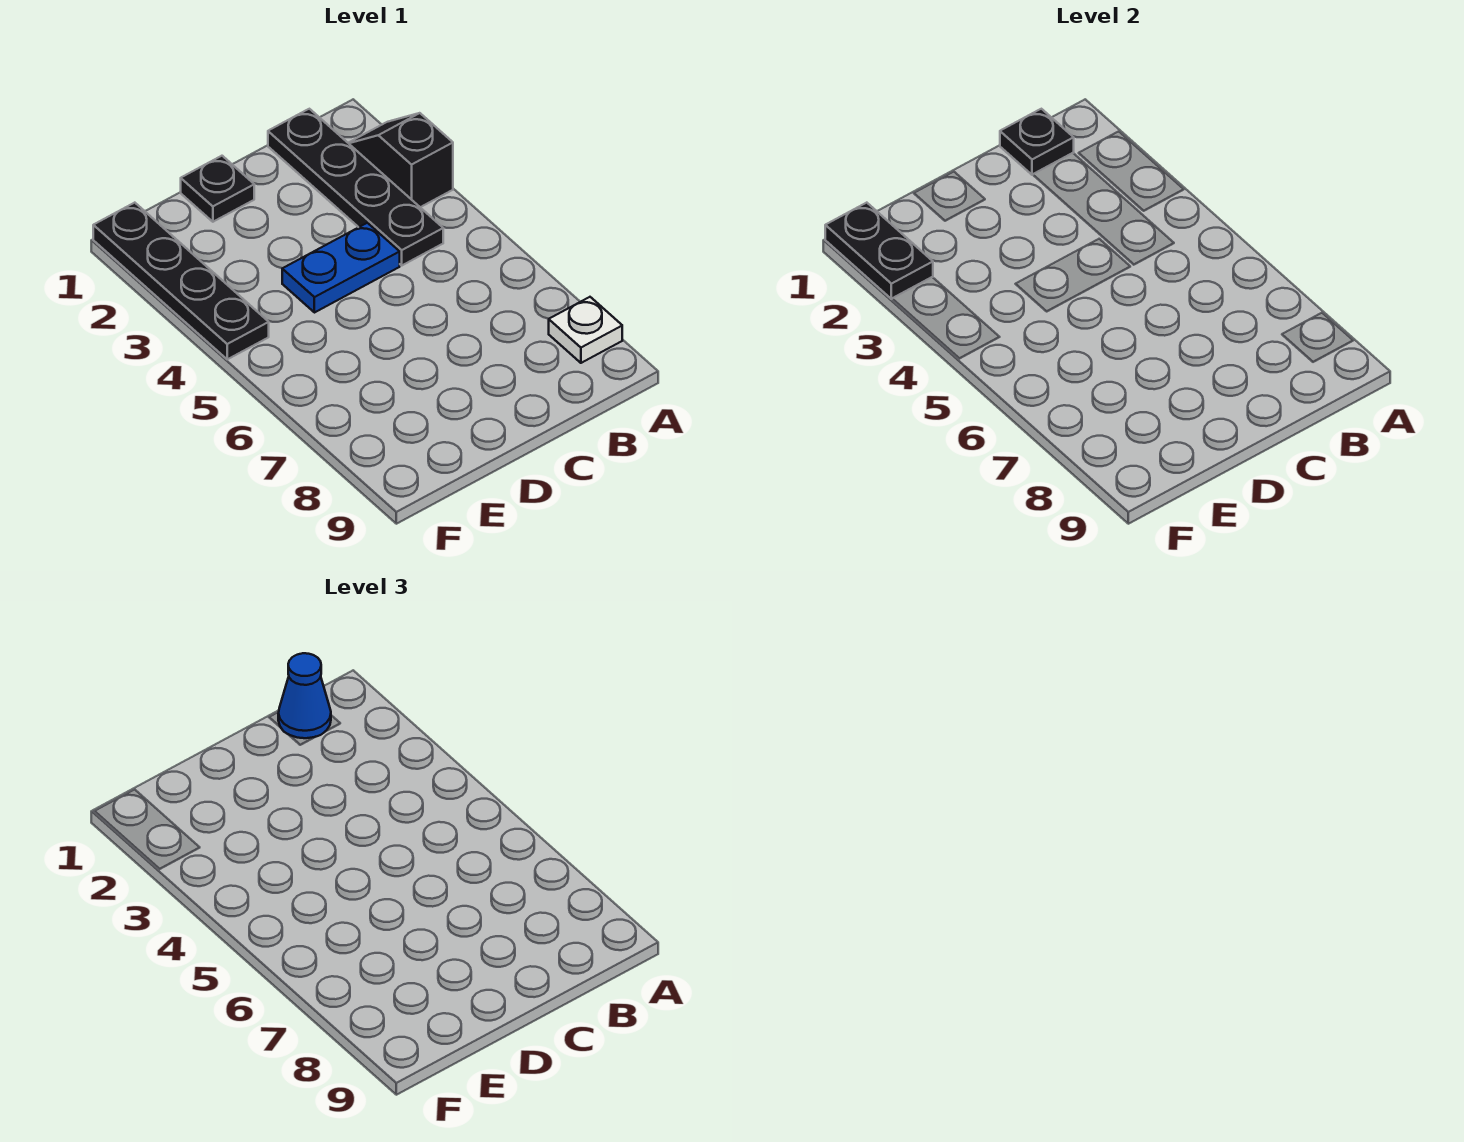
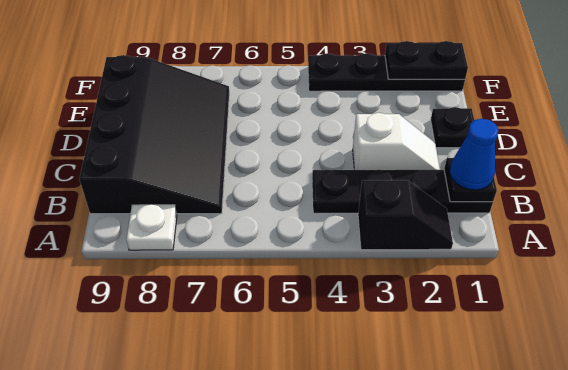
none -> black slope B7:E9 level 1 top 9
none -> white slope C2:C3 level 1 top 3
blue plate C4:D4 level 1 -> none

